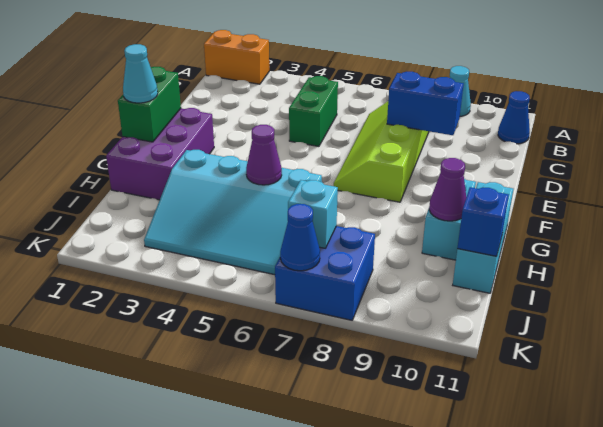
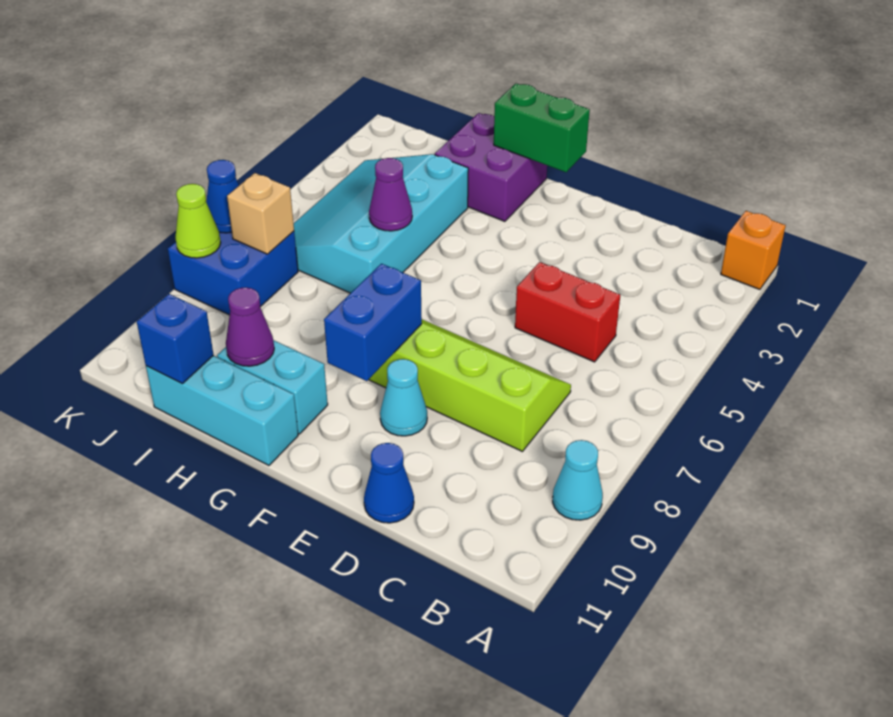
orange brick A1:A2 level 1 -> orange brick A1 level 1
blue cone B11 level 1 -> blue cone D11 level 1
green brick C5:D5 level 1 -> red brick C5:D5 level 1
blue brick D8:D9 level 2 -> blue brick F8:F9 level 2
purple brick F1:H2 level 1 -> purple brick G1:H2 level 1
cyan cone G1 level 3 -> cyan cone E9 level 1
cyan brick J7 level 2 -> tan brick J7 level 2
none -> lime cone K8 level 2

